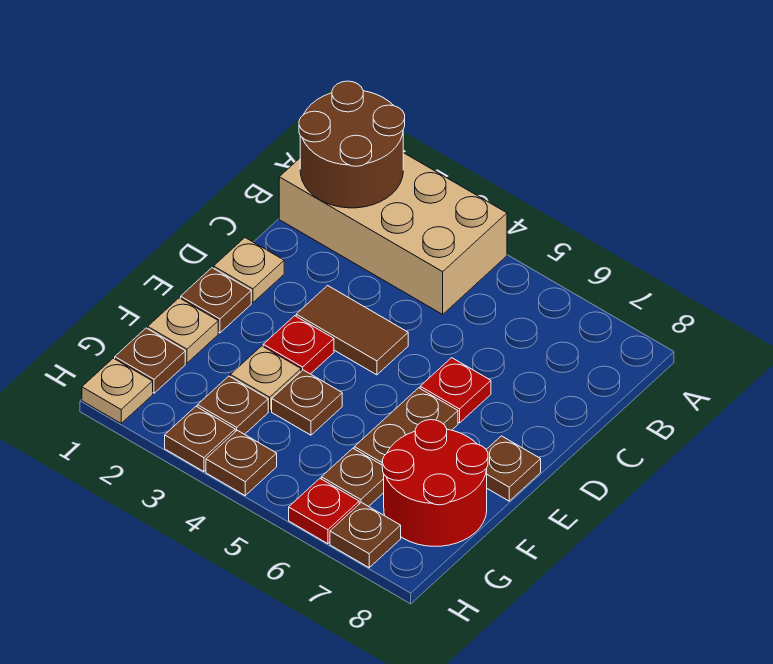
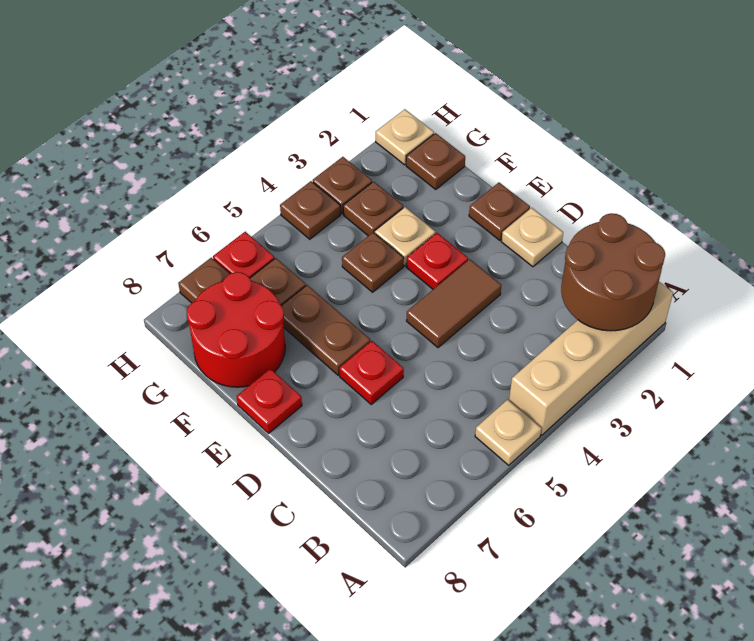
tan brick A1:B4 level 1 -> tan brick A1:A4 level 1
brown plate E8 level 1 -> red plate E8 level 1
tan plate F1 level 1 -> tan plate A5 level 1

